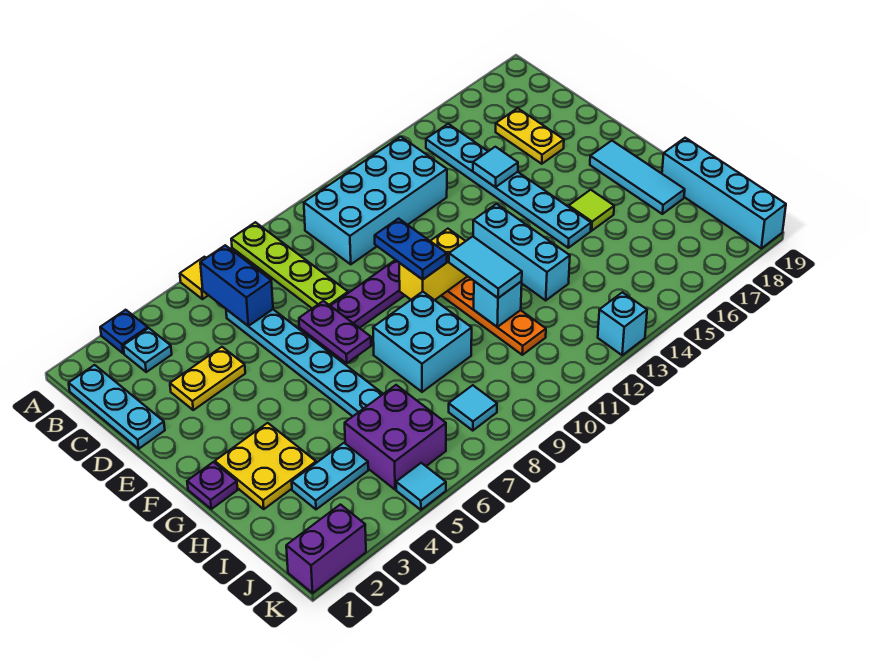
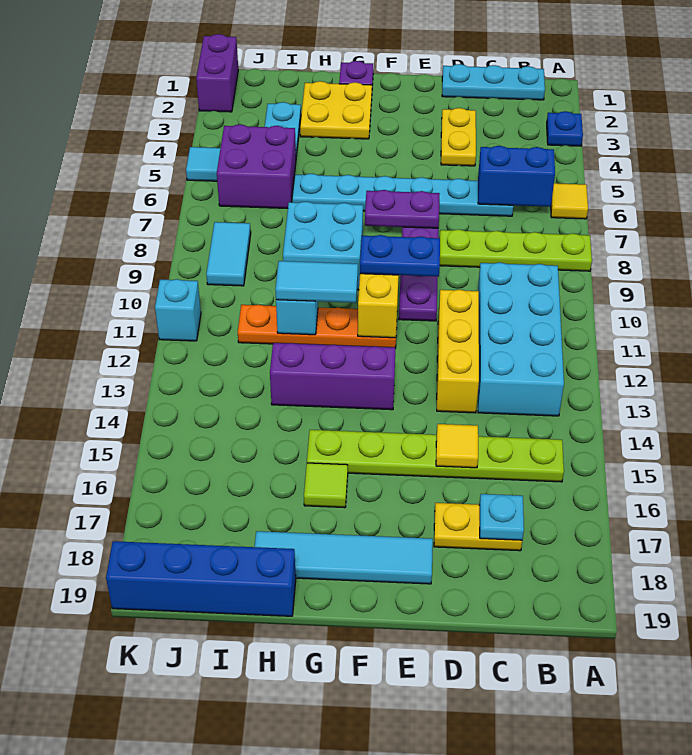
cyan plate B3 level 1 -> cyan plate C17 level 2
cyan plate B15:G15 level 1 -> lime plate B15:G15 level 1
none -> yellow brick D11:D13 level 1
cyan tile D15 level 2 -> yellow tile D15 level 2
cyan brick F13:H13 level 1 -> purple brick F13:H13 level 1
cyan tile F18:H18 level 1 -> cyan tile E18:H18 level 1
cyan brick H19:K19 level 1 -> blue brick H19:K19 level 1
cyan tile J8 level 1 -> cyan tile J8:J9 level 1
cyan brick K13 level 1 -> cyan brick K11 level 1

